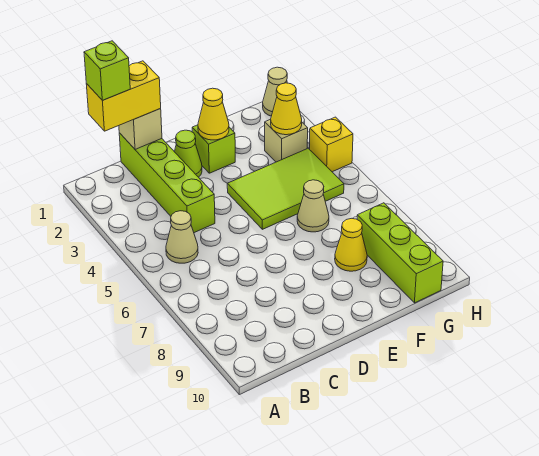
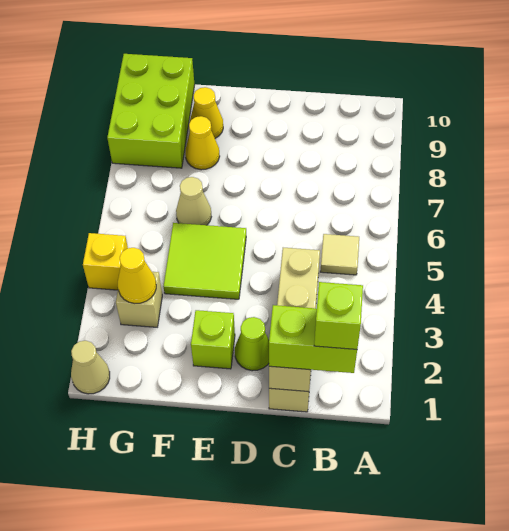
yellow brick B1:C1 level 3 -> lime brick B1:C1 level 3
tan cone B5 level 1 -> tan tile B5 level 1
lime brick C1:C4 level 1 -> tan brick C1:C4 level 1
yellow cone E2 level 2 -> yellow cone F9 level 1
lime tile E4:G5 level 1 -> lime tile E4:F5 level 1
lime brick G8:G10 level 1 -> lime brick G8:H10 level 1

